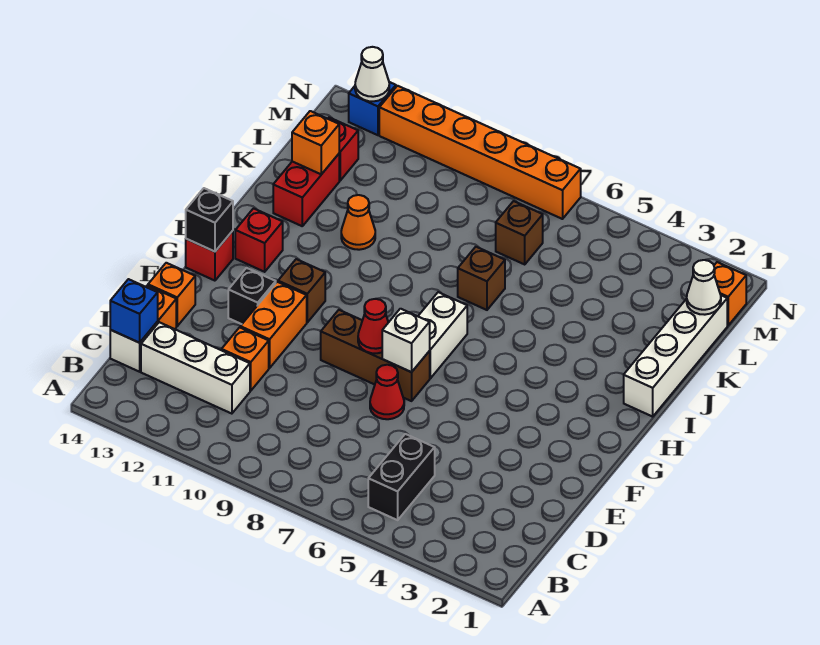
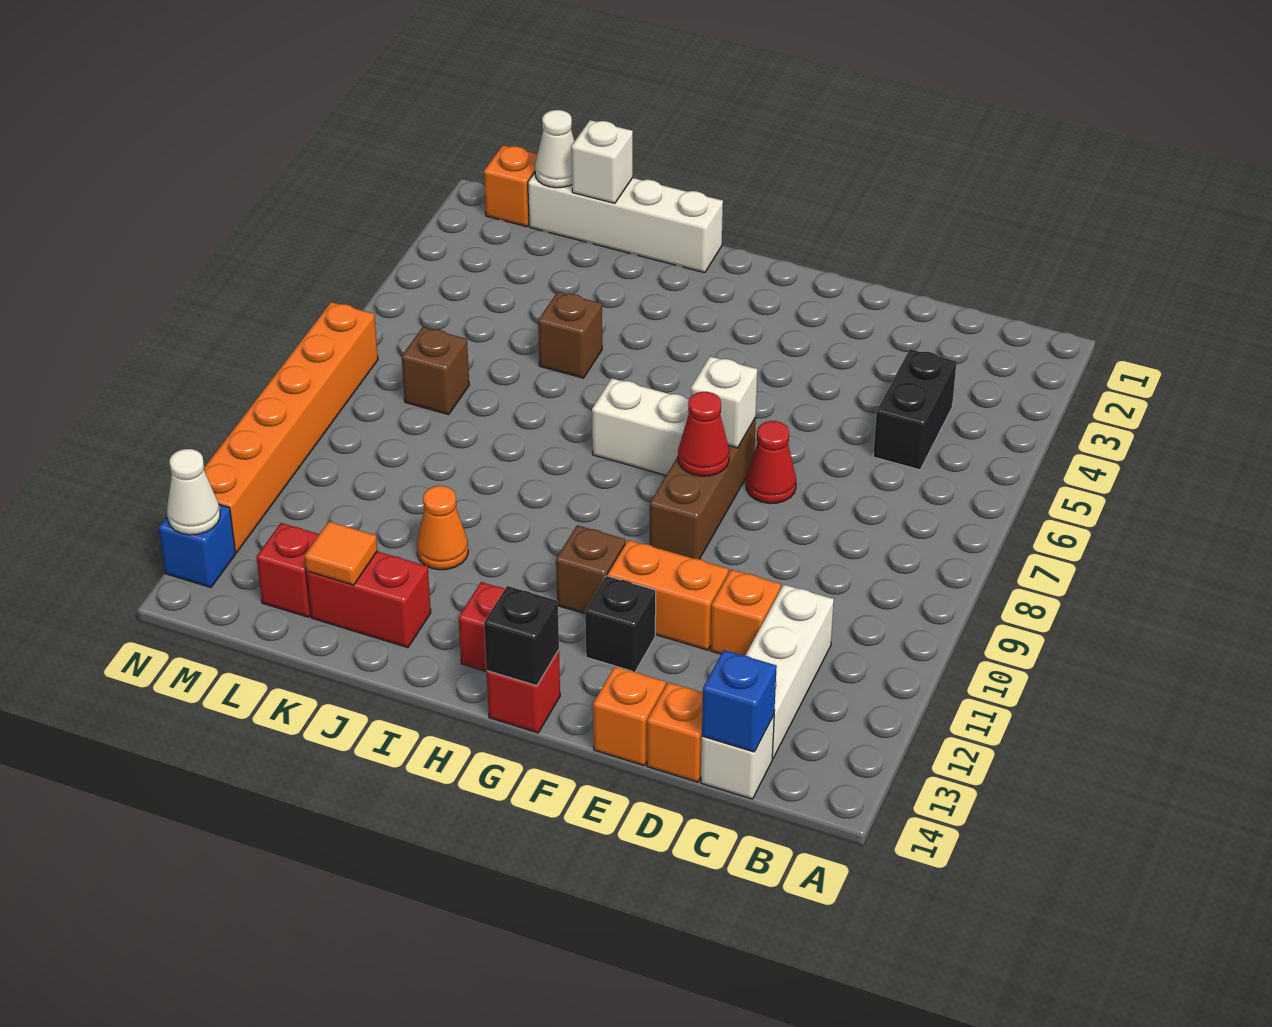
black brick B5:C5 level 1 -> black brick C4:C5 level 1
brown brick J7 level 1 -> brown brick J5 level 1
none -> white brick K1 level 2
orange brick K13 level 2 -> orange tile K13 level 2

